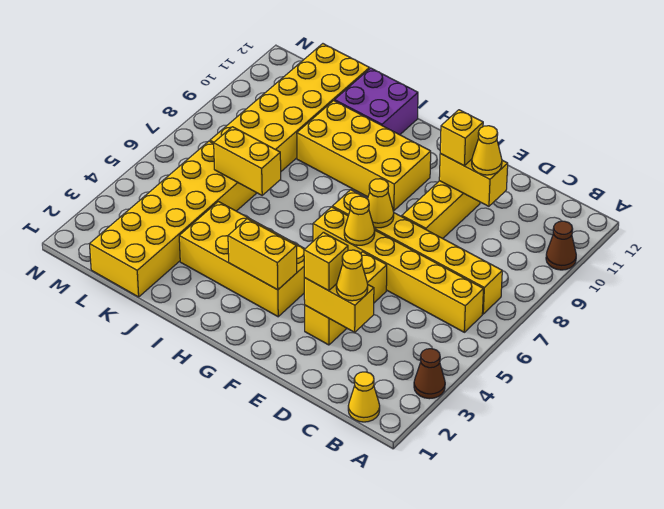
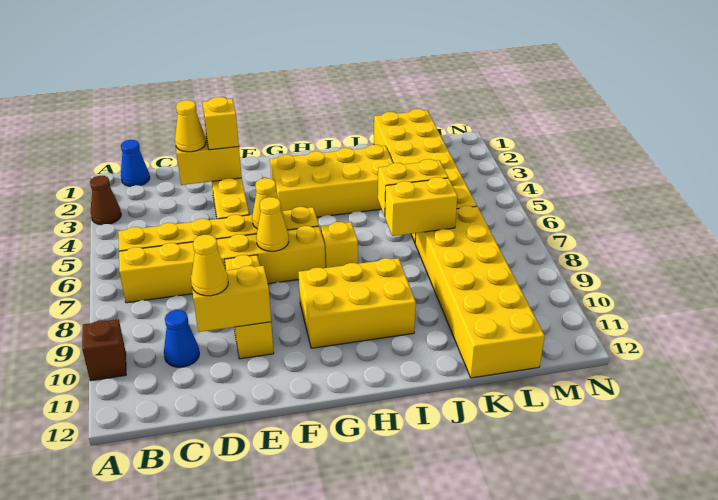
brown cone A10 level 1 -> brown brick A10 level 1
yellow cone B1 level 1 -> blue cone B1 level 1
none -> blue cone C10 level 1
yellow brick E10 level 3 -> yellow brick H7 level 1
yellow brick G3:H3 level 2 -> yellow brick J7:K7 level 2
yellow brick G9:J10 level 1 -> yellow brick G9:I10 level 1
purple brick I11:J12 level 1 -> none

